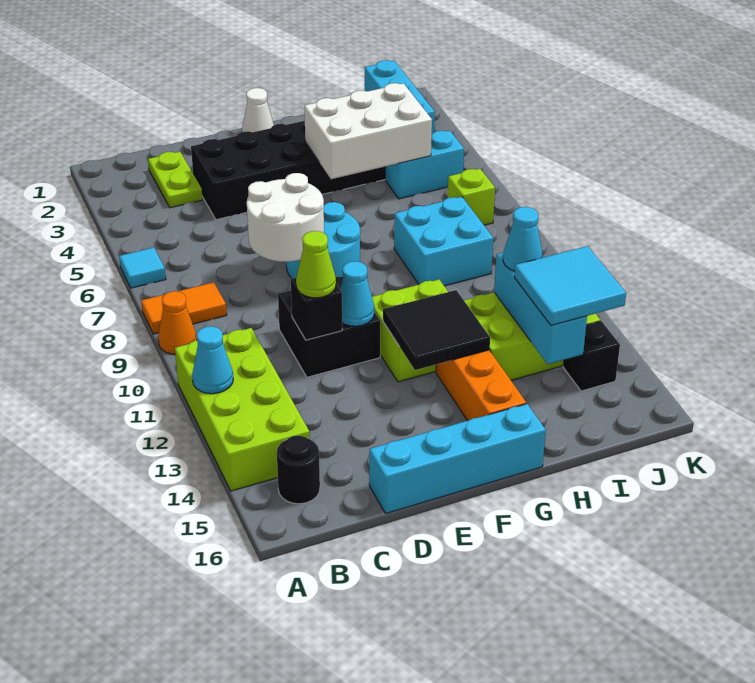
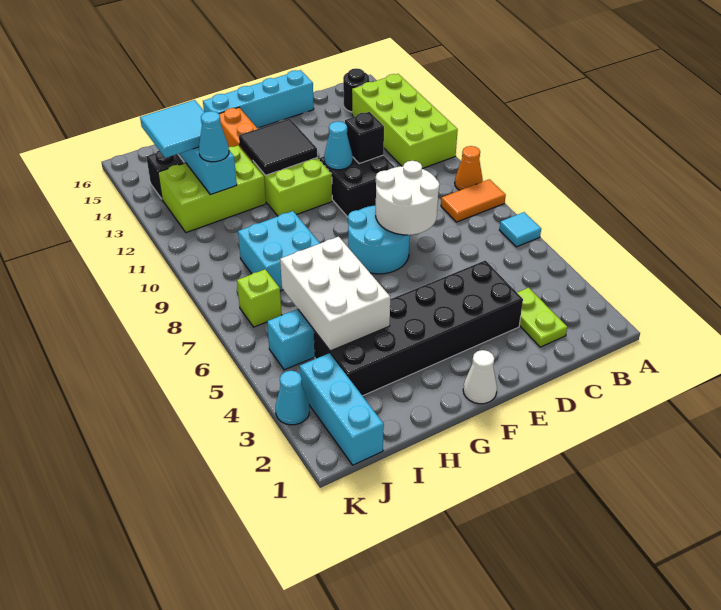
cyan cone A12 level 2 -> cyan cone K3 level 1
lime cone D11 level 3 -> none
white brick G4:I5 level 2 -> white brick H4:I6 level 2

